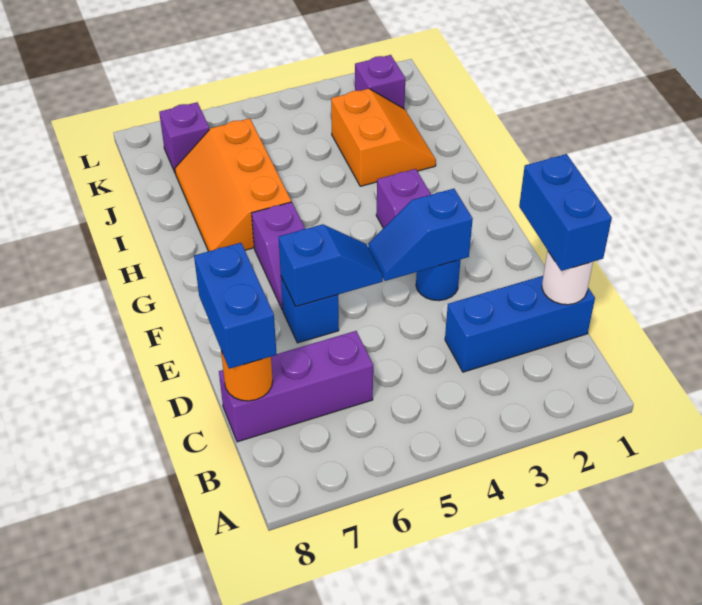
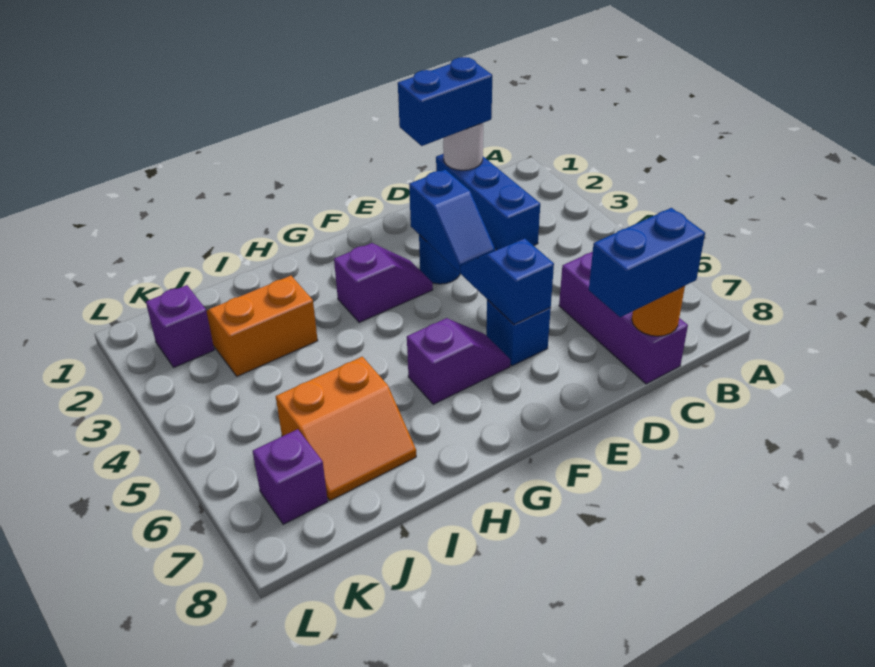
orange slope H6:J7 level 1 top 6 -> orange slope I6:J7 level 1 top 6

